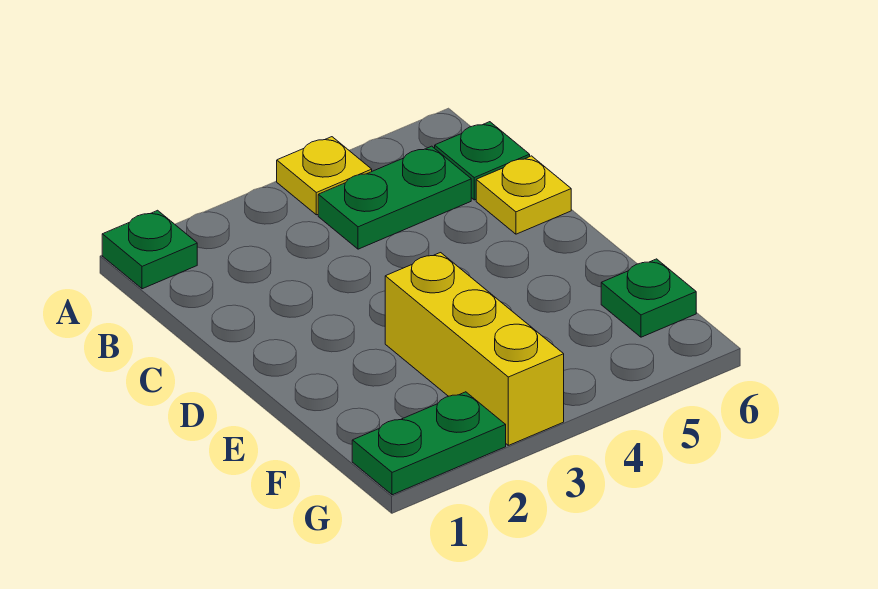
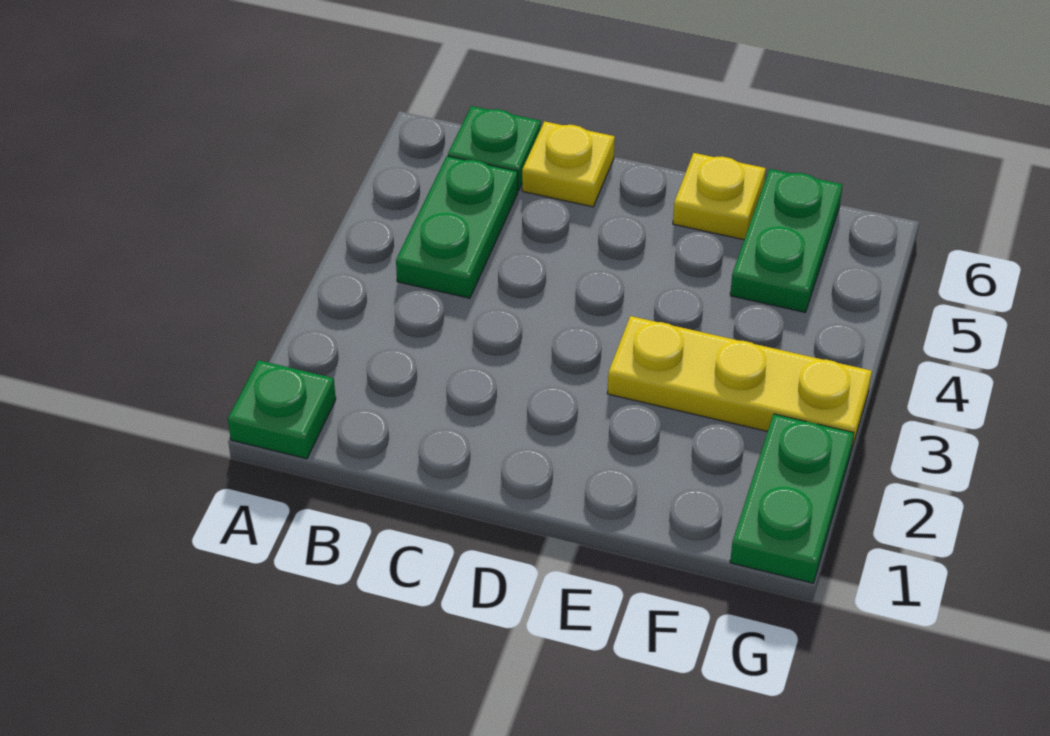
yellow plate A4 level 1 -> yellow plate E6 level 1
yellow brick E3:G3 level 1 -> yellow plate E3:G3 level 1
green plate F6 level 1 -> green plate F5:F6 level 1

